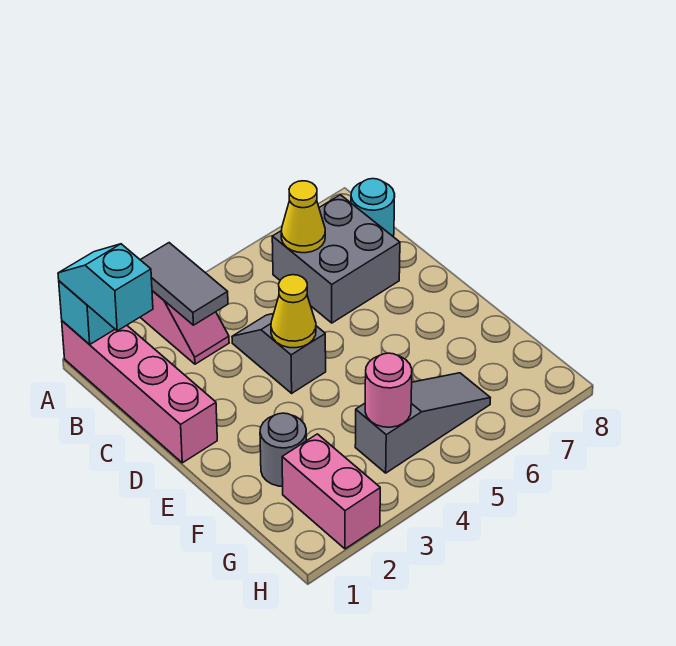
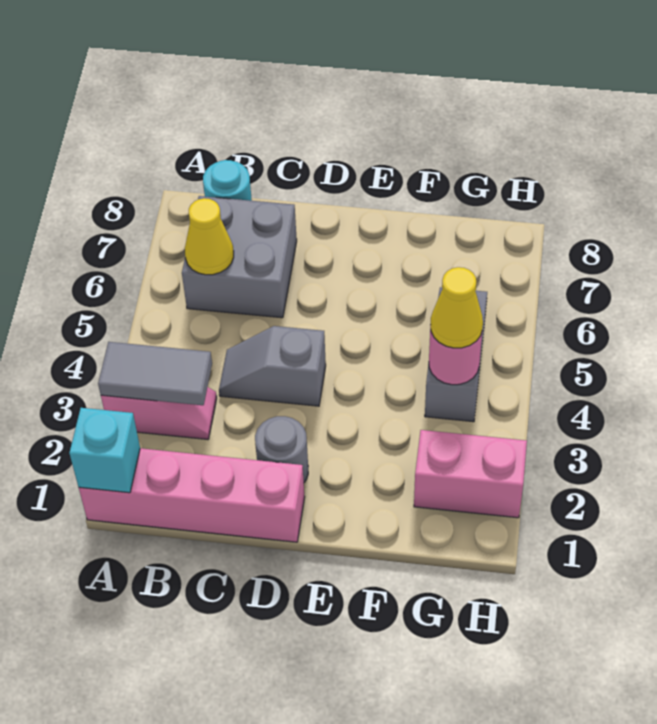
cyan slope A1:B1 level 3 top B -> none
yellow cone D4 level 2 -> yellow cone G4 level 3
grey round brick F2 level 1 -> grey round brick D2 level 1

